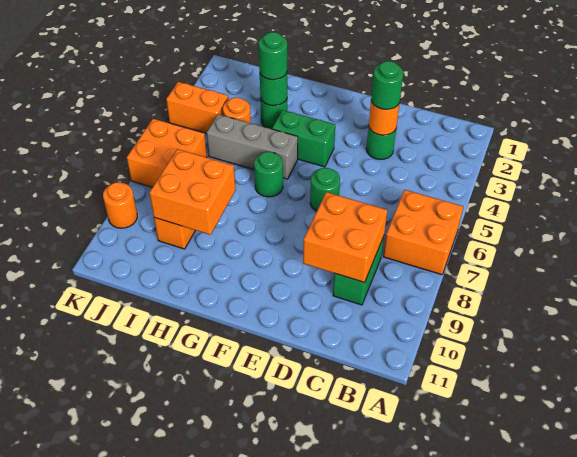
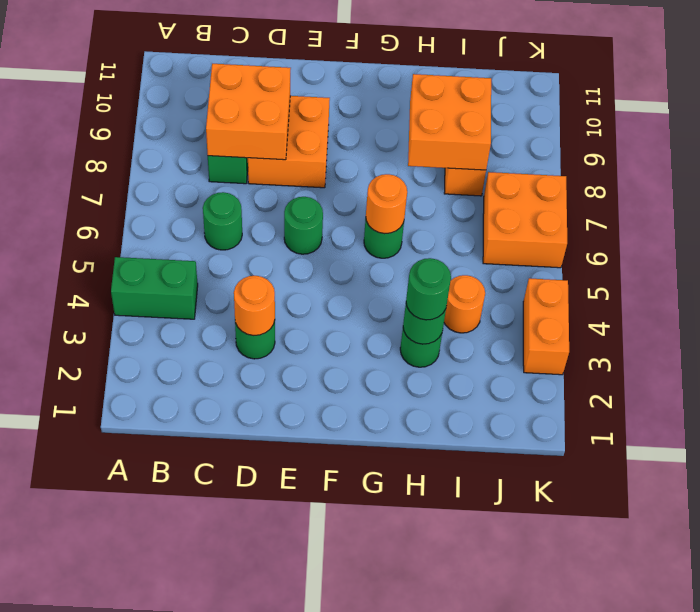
orange brick A6:B7 level 1 -> orange brick D8:E9 level 1
green round brick D3 level 3 -> green round brick C6 level 1
green brick F4:G4 level 1 -> green brick A4:B4 level 1
grey brick G5:I5 level 1 -> none
orange brick J4:K4 level 1 -> orange brick K3:K4 level 1
orange round brick K9 level 1 -> orange round brick G6 level 2

